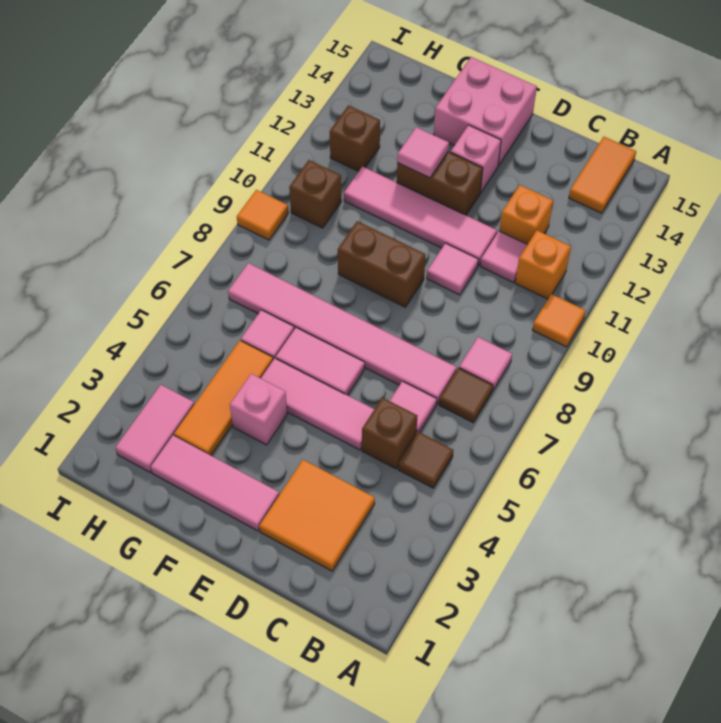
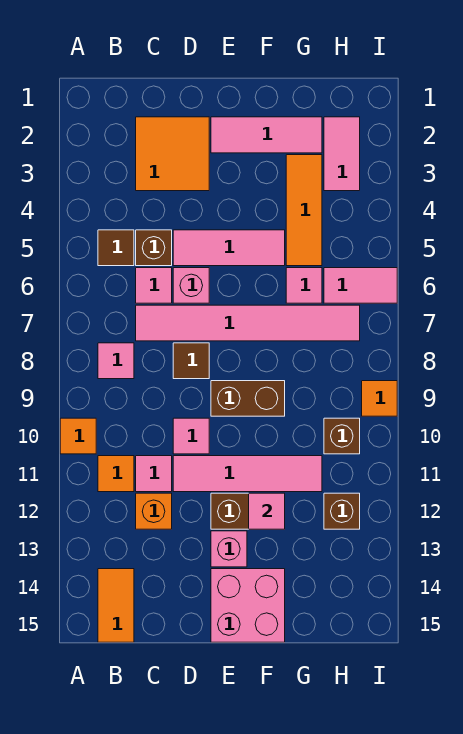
brown tile B7 level 1 -> brown tile D8 level 1
orange brick B11 level 1 -> orange tile B11 level 1
pink tile E6:F6 level 1 -> pink tile H6:I6 level 1
pink brick F4 level 1 -> pink brick D6 level 1

